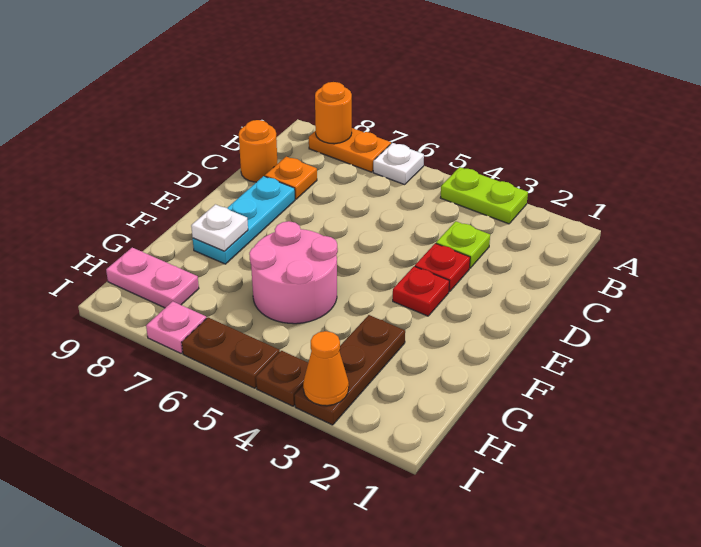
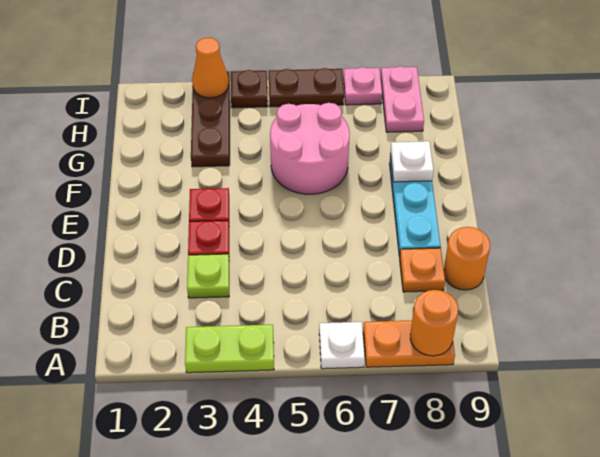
pink plate H8:H9 level 1 -> pink plate H8:I8 level 1

